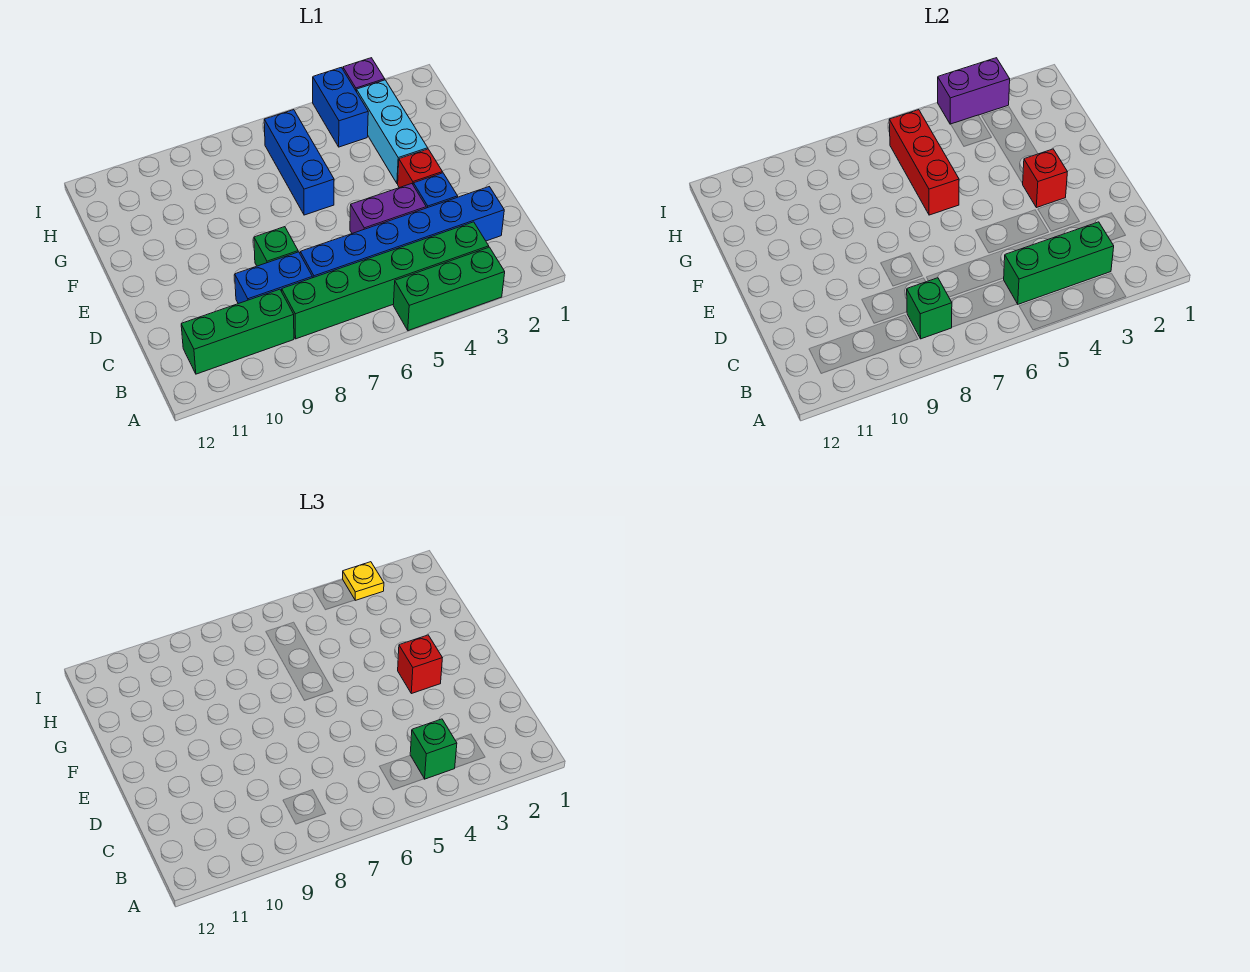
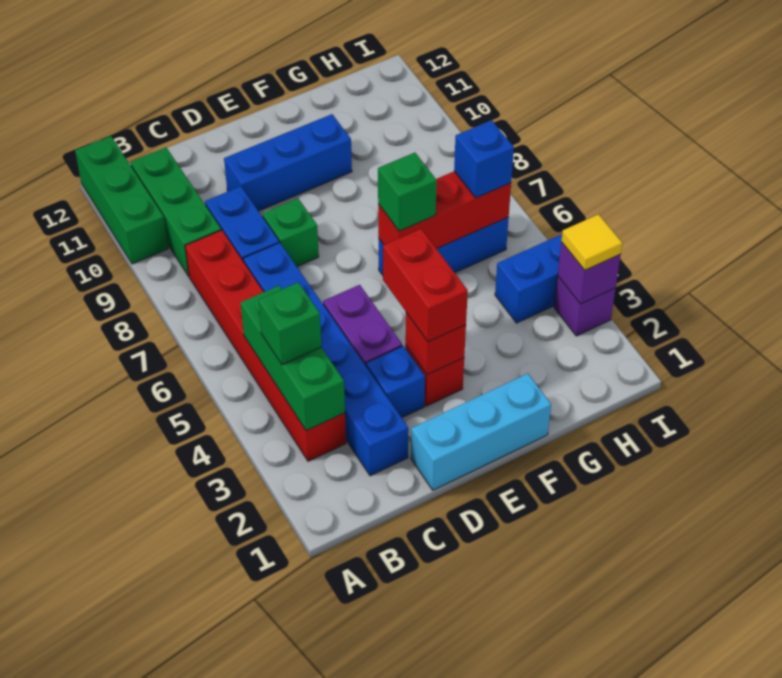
green brick A3:A5 level 1 -> green brick A10:A12 level 1
green brick B3:B8 level 1 -> red brick B3:B8 level 1
green brick B8 level 2 -> green brick F6 level 3
none -> blue brick D10:F10 level 1
red brick E3 level 3 -> red brick E3:E4 level 3
cyan brick F3:H3 level 1 -> cyan brick D1:F1 level 1
none -> blue brick H6 level 3
purple brick I3:I4 level 2 -> purple brick I3 level 2
yellow plate I3 level 3 -> yellow tile I3 level 3

